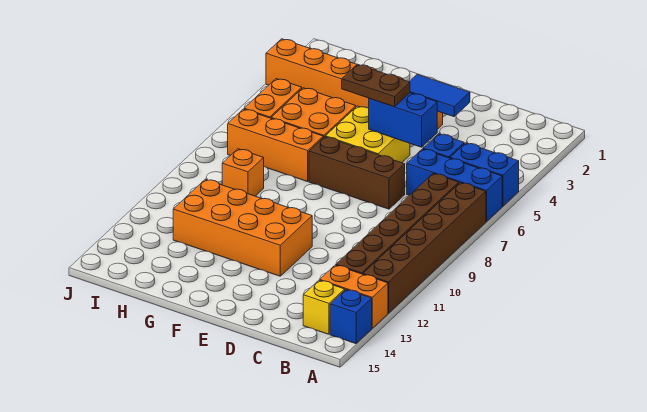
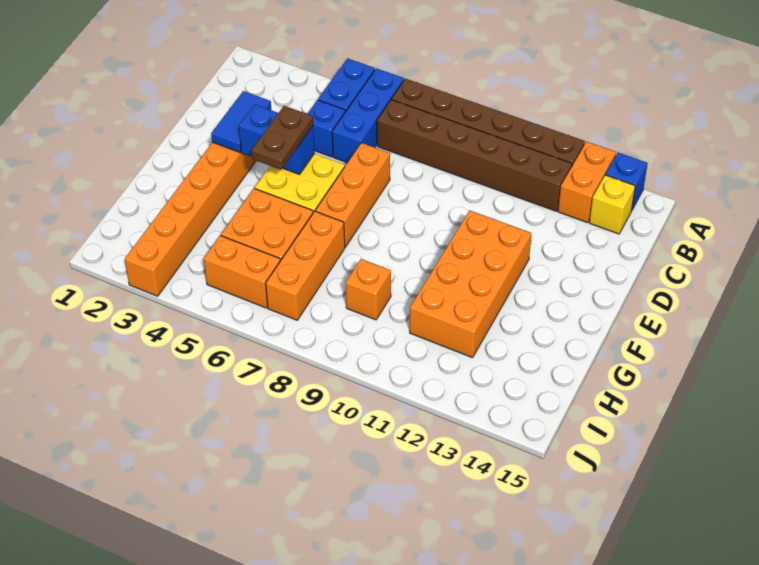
blue brick D5:E5 level 2 -> blue brick E4:E5 level 2
brown brick D7:F7 level 1 -> orange brick D7:F7 level 1

